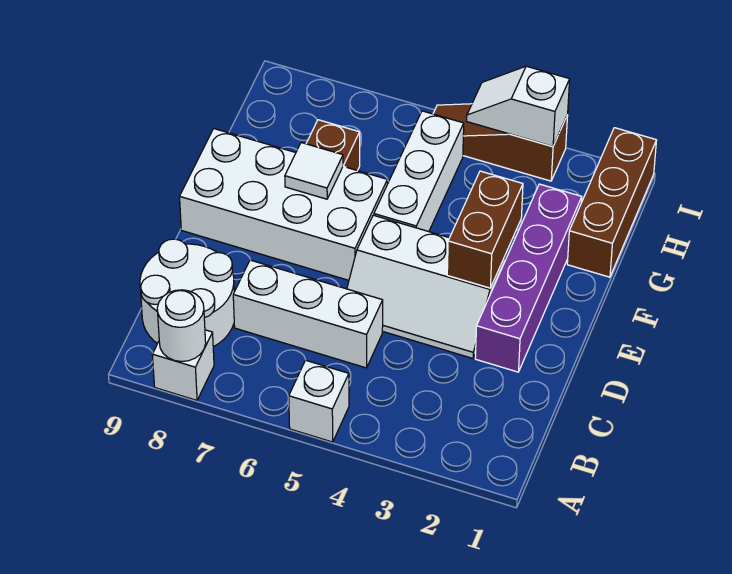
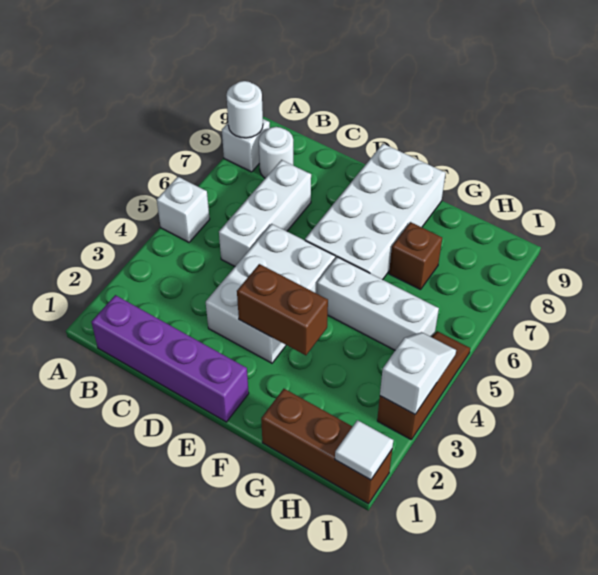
white round brick B8:C9 level 1 -> white round brick B8 level 1
purple brick D2:G2 level 1 -> purple brick B1:E1 level 1
white slope D3:E5 level 1 top E -> white brick D3:E5 level 1
white tile F7 level 2 -> white tile I1 level 2

